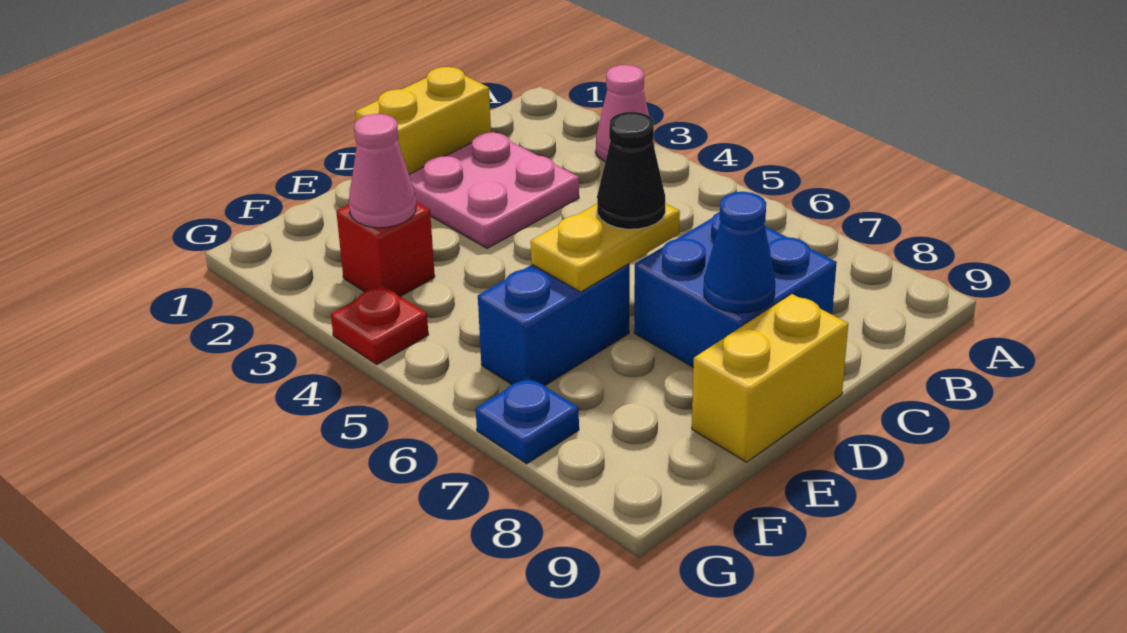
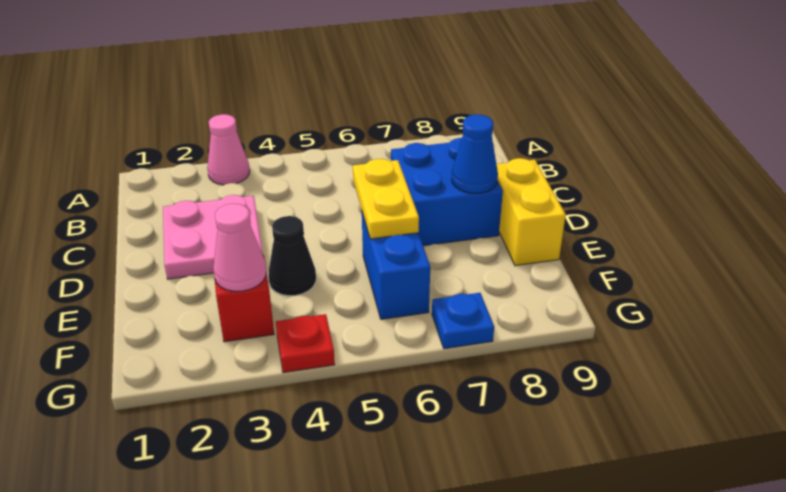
yellow brick C1:D1 level 1 -> none
black cone D6 level 3 -> black cone E4 level 1

